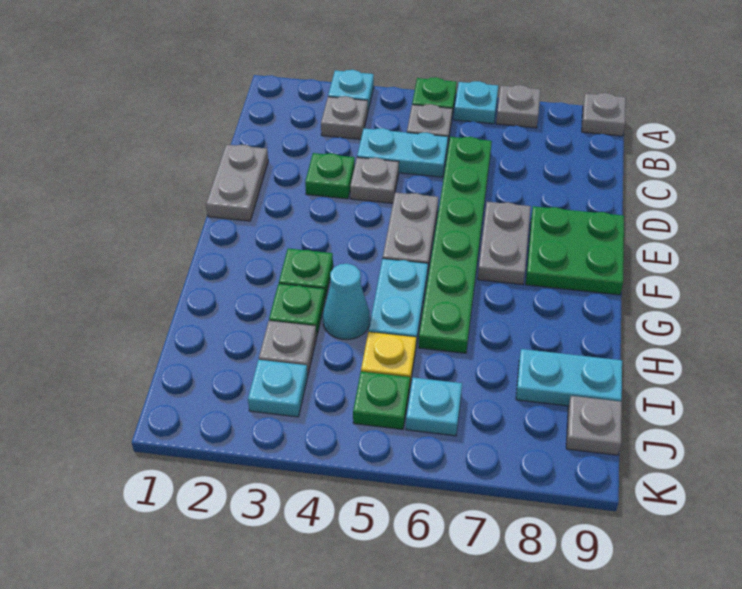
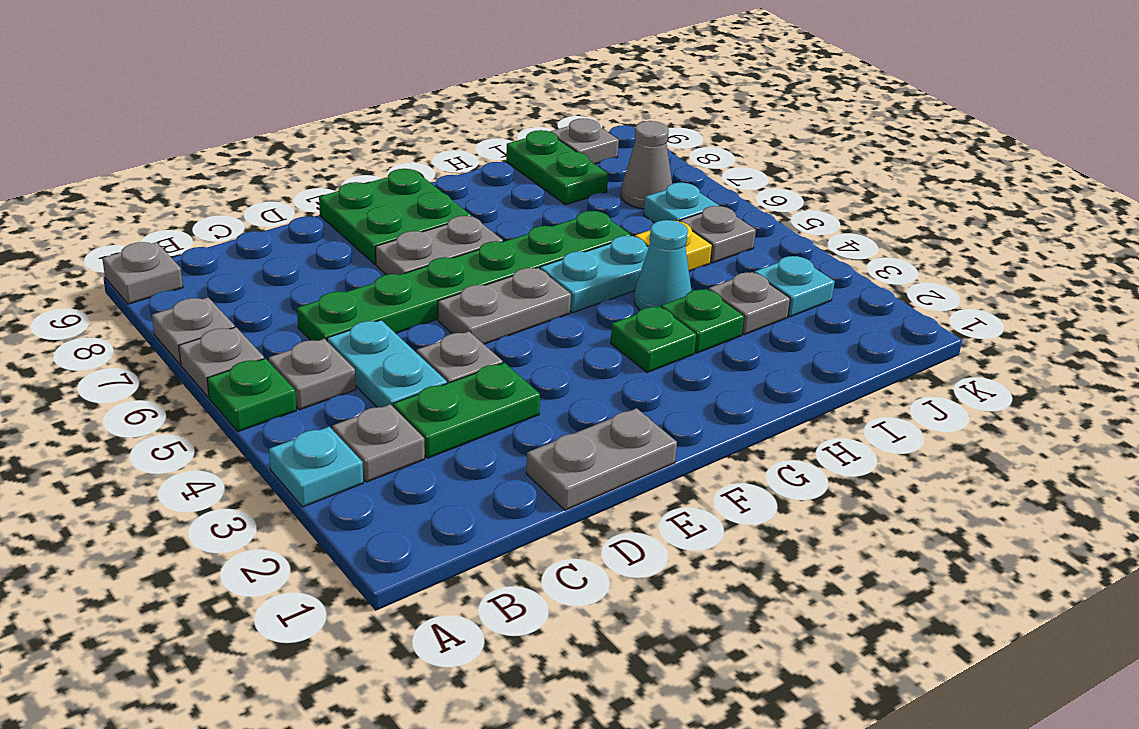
cyan plate A6 level 1 -> grey plate A6 level 1
green plate D3 level 1 -> green plate C3:D3 level 1
cyan plate I8:I9 level 1 -> green plate I8:I9 level 1
green plate J5 level 1 -> grey plate J5 level 1
none -> grey cone J7 level 1

